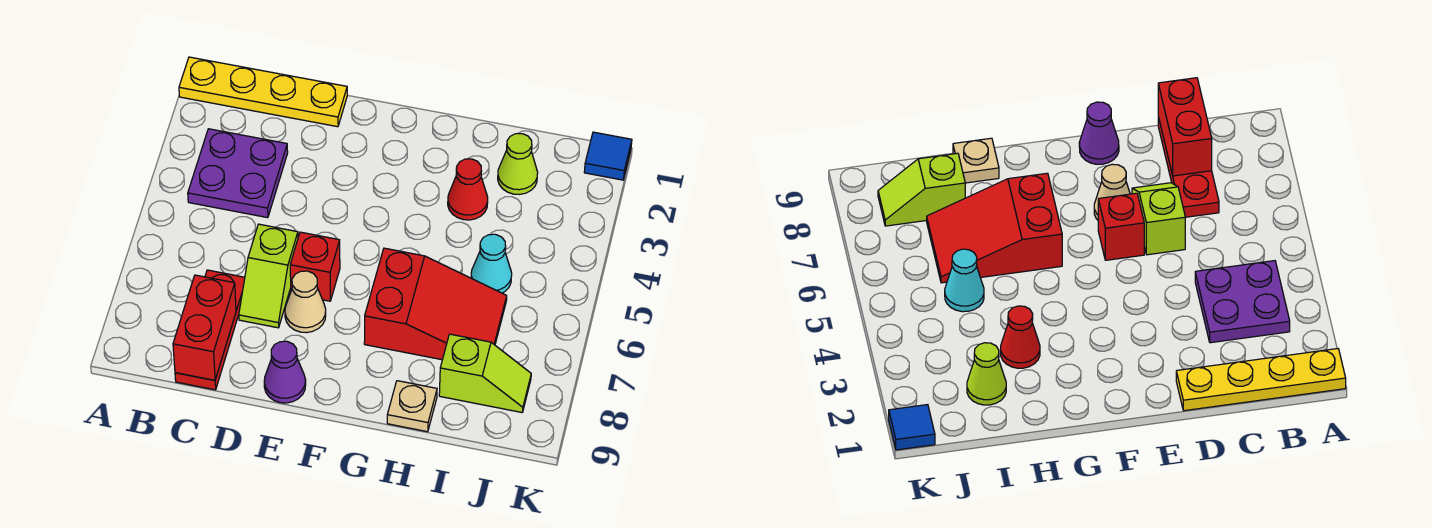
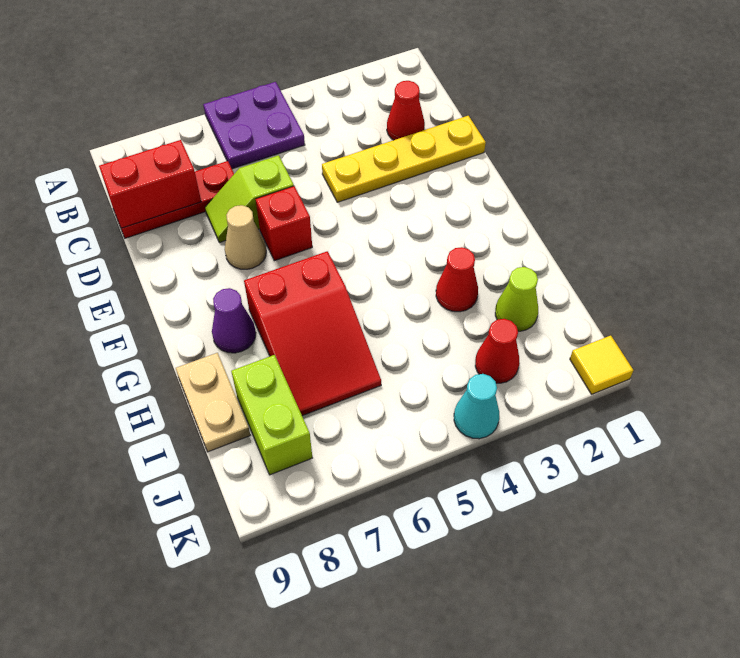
yellow plate A1:D1 level 1 -> yellow plate D1:D4 level 1
purple plate B3:C4 level 1 -> purple plate A5:B6 level 1
none -> red cone C2 level 1
purple cone E9 level 1 -> purple cone G8 level 1
tan plate H9 level 1 -> tan plate H9:I9 level 1
cyan cone I5 level 1 -> cyan cone K4 level 1
lime slope I8:J8 level 1 top I -> lime brick I8:J8 level 1
none -> red cone J3 level 1
blue tile K1 level 1 -> yellow tile K1 level 1

